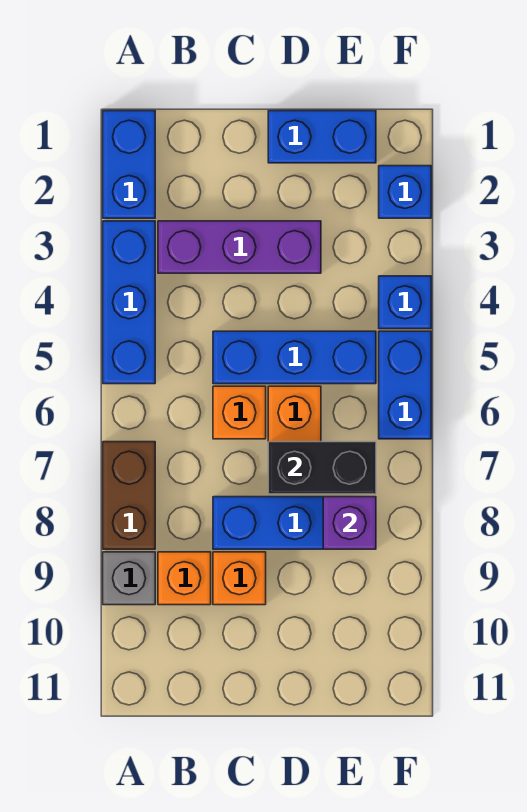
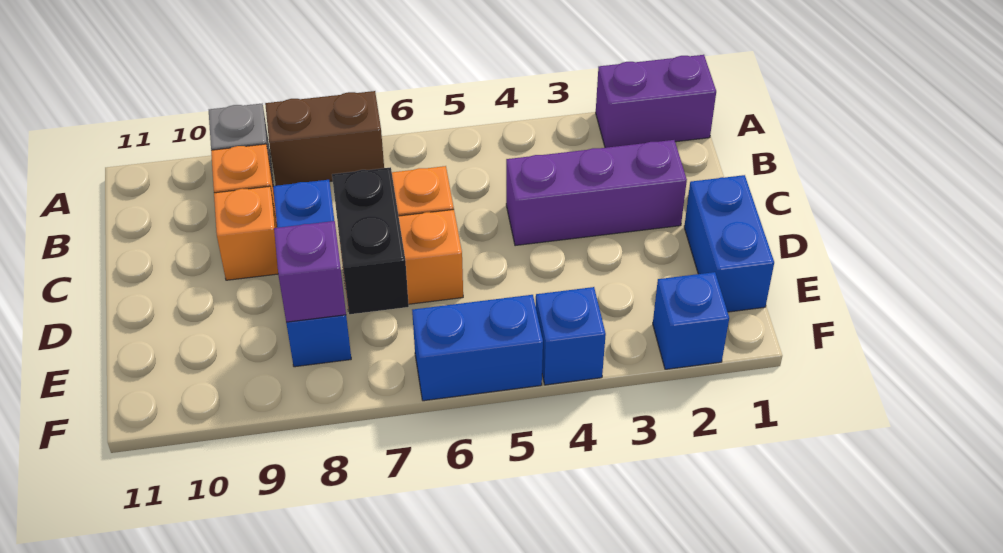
blue brick A1:A2 level 1 -> purple brick A1:A2 level 1
blue brick A3:A5 level 1 -> none
purple brick B3:D3 level 1 -> purple brick C2:C4 level 1
blue brick C5:E5 level 1 -> none

